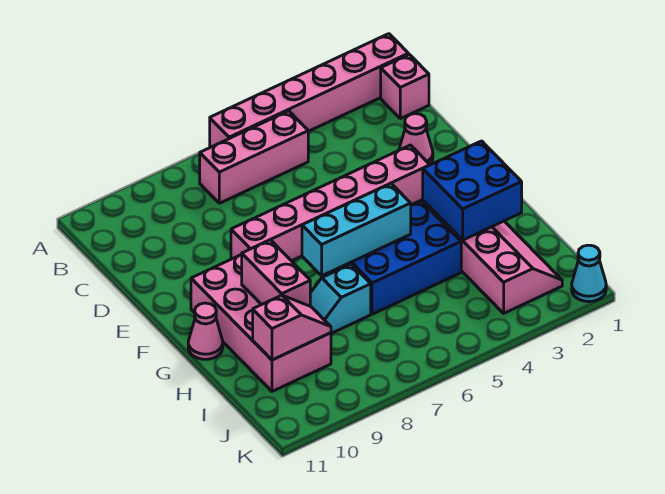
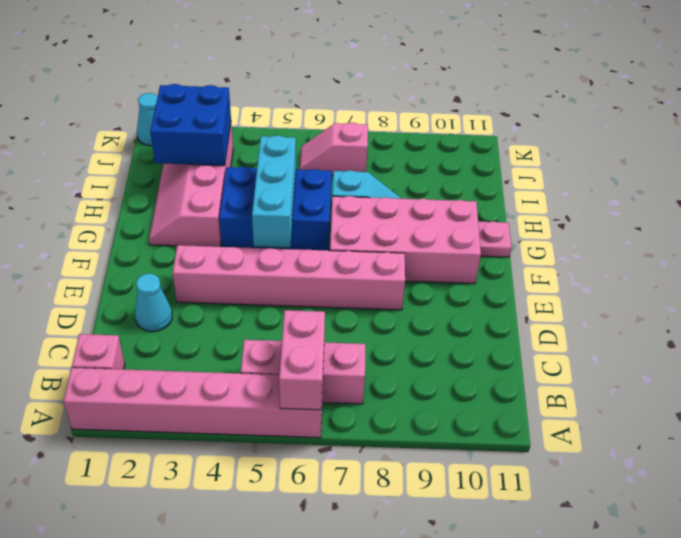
pink cone D2 level 1 -> cyan cone D2 level 1
pink brick F9:I10 level 1 -> pink brick F7:G10 level 1
blue brick G2:H3 level 2 -> blue brick I2:J3 level 2
cyan brick G5:G7 level 2 -> cyan brick F5:H5 level 2
pink brick G9:H9 level 2 -> pink brick A6:B6 level 2
pink cone G11 level 1 -> pink plate G11 level 1
pink slope I9:I10 level 2 top 10 -> pink slope J6:J7 level 1 top 7

